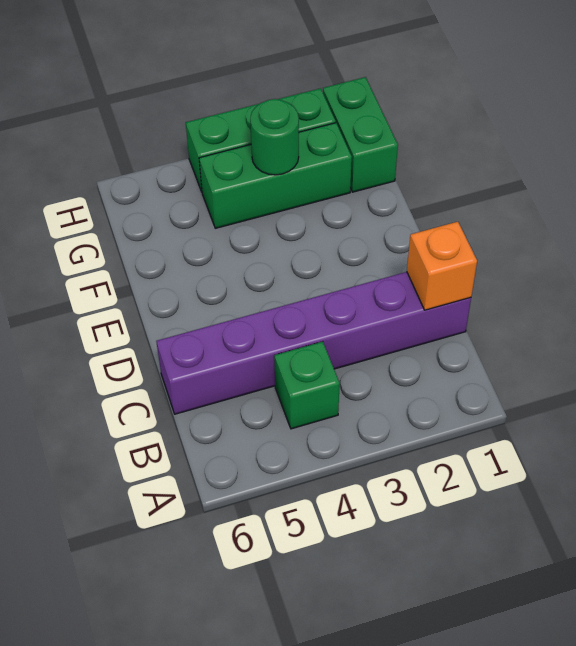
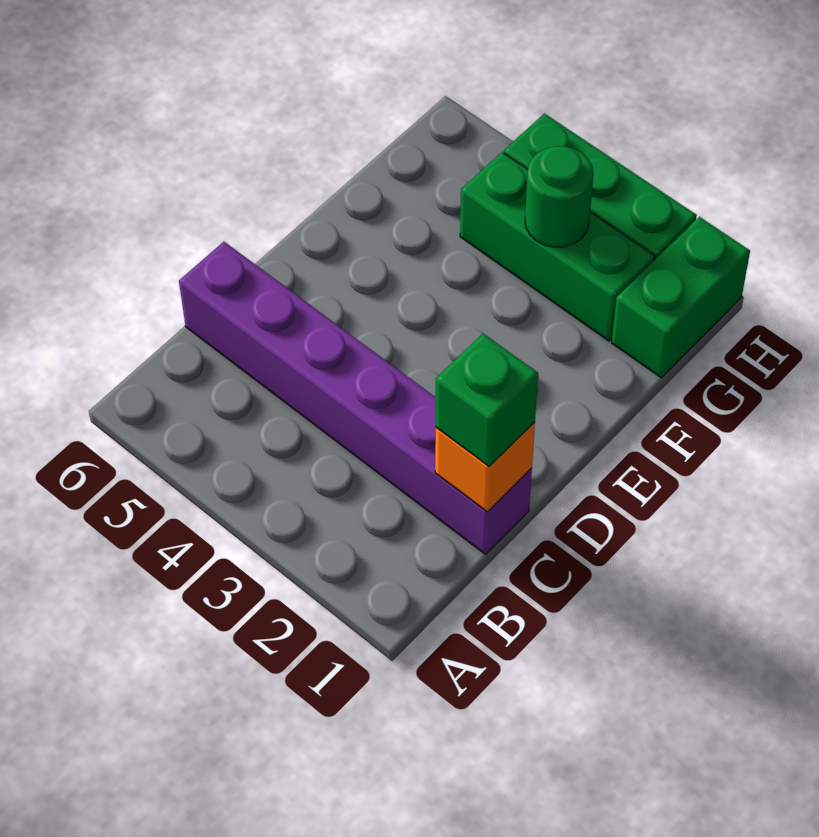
green brick B4 level 1 -> green brick C1 level 3

